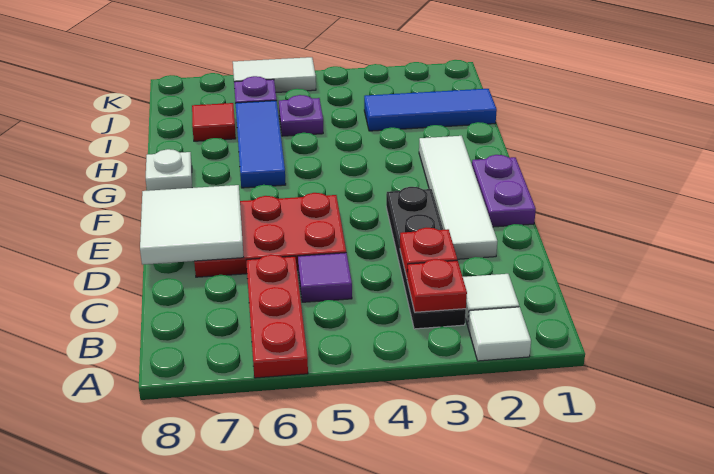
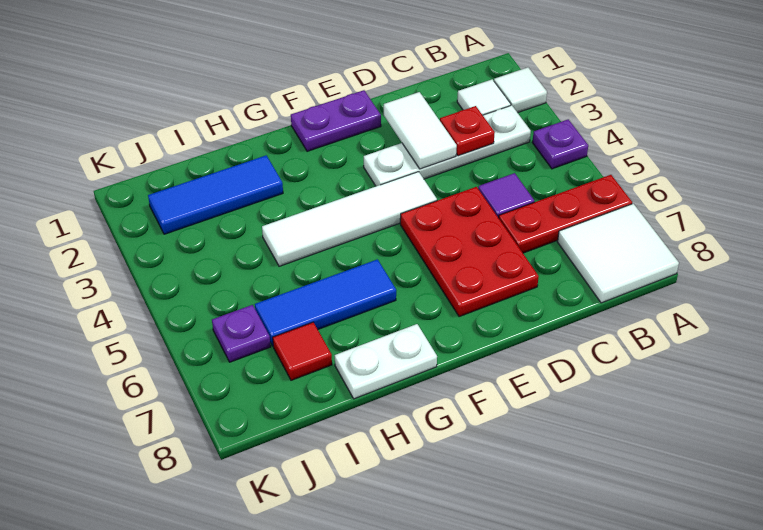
black plate B3:E3 level 1 -> white plate B3:E3 level 1
red plate B3 level 2 -> none
white tile D2:G2 level 1 -> white tile E4:H4 level 1
white tile D7:E8 level 2 -> white tile A7:B8 level 1
white plate G8 level 1 -> white plate G8:H8 level 1
blue tile I1:I3 level 1 -> blue tile H2:J2 level 1
purple plate I5 level 1 -> purple plate A4 level 1
white tile K5:K6 level 1 -> white tile D2:D3 level 2

